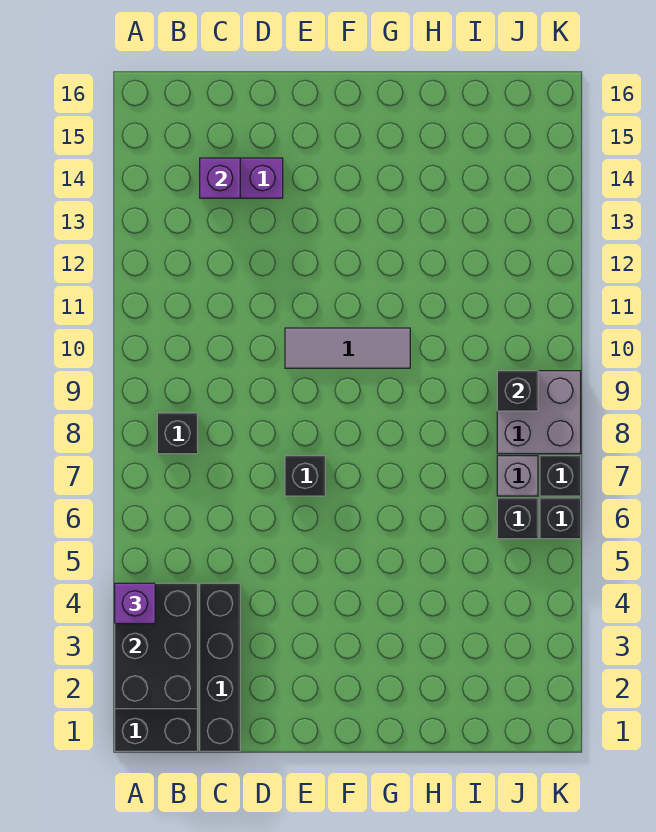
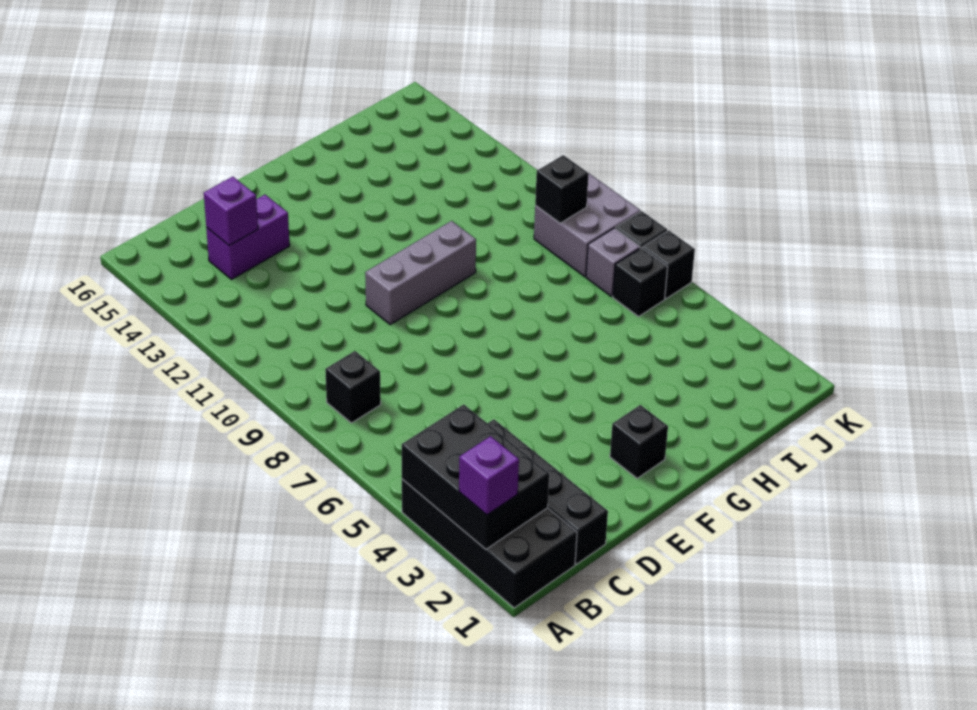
purple brick A4 level 3 -> purple brick A2 level 3
black brick E7 level 1 -> black brick F2 level 1
grey tile E10:G10 level 1 -> grey brick E10:G10 level 1

